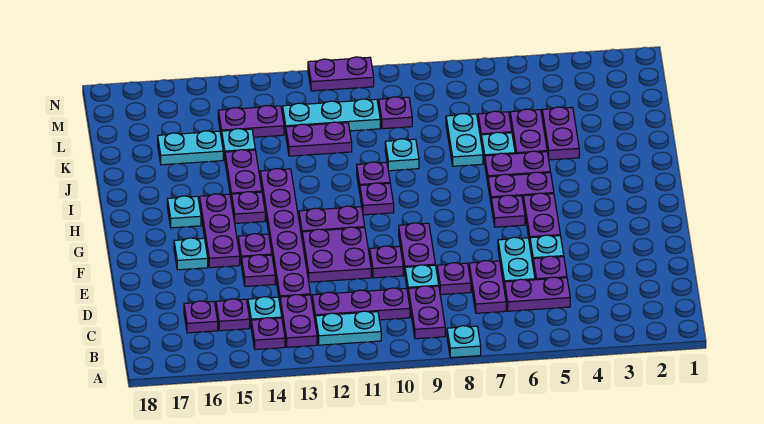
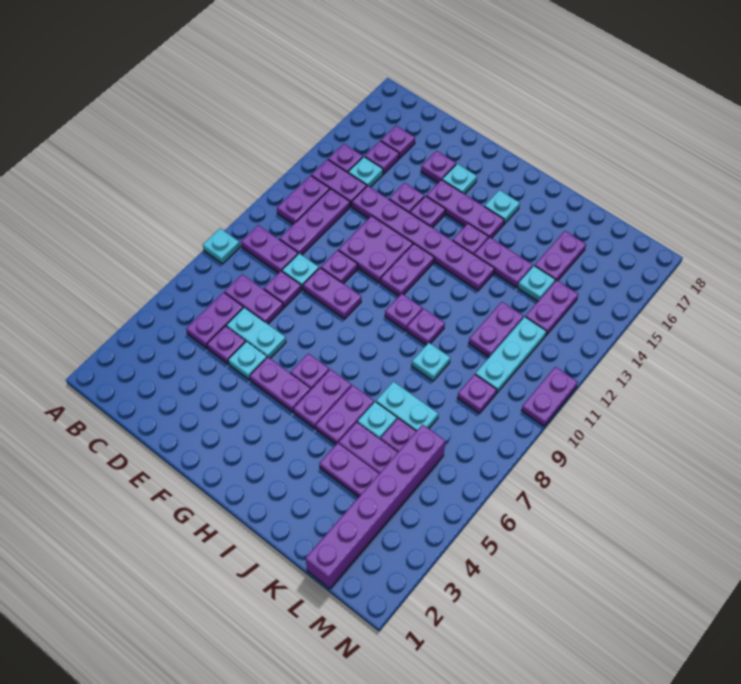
cyan plate B11:B12 level 1 -> purple plate B11:B12 level 1
none -> purple plate E16 level 1
cyan plate K15:K16 level 1 -> purple plate K15:K16 level 1
none -> purple brick L1:L6 level 1

